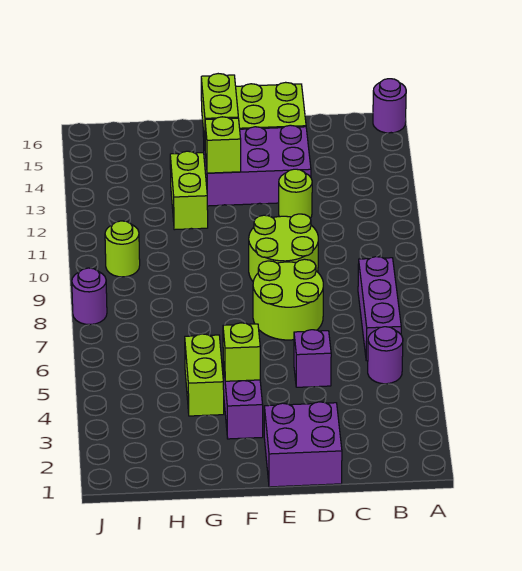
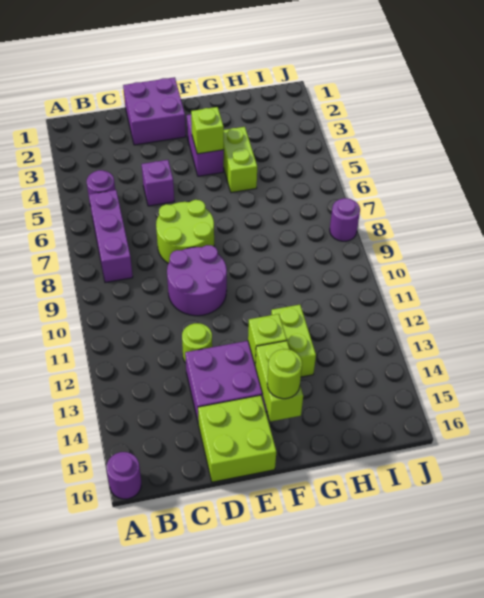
lime round brick D9:E10 level 1 -> purple round brick D9:E10 level 1
lime round brick I10 level 1 -> lime round brick F15 level 3

